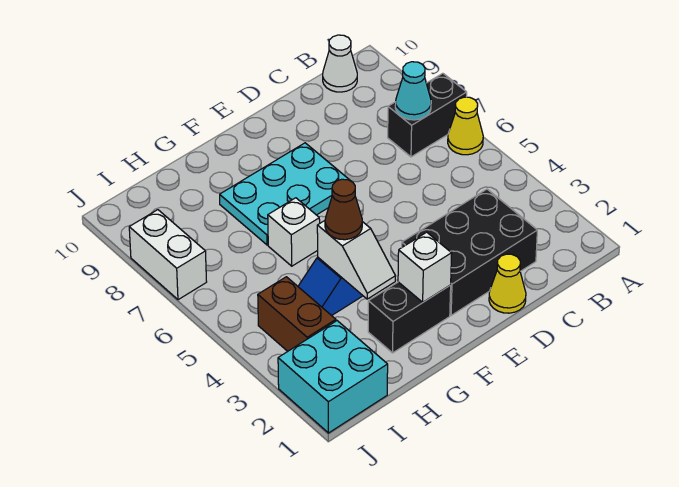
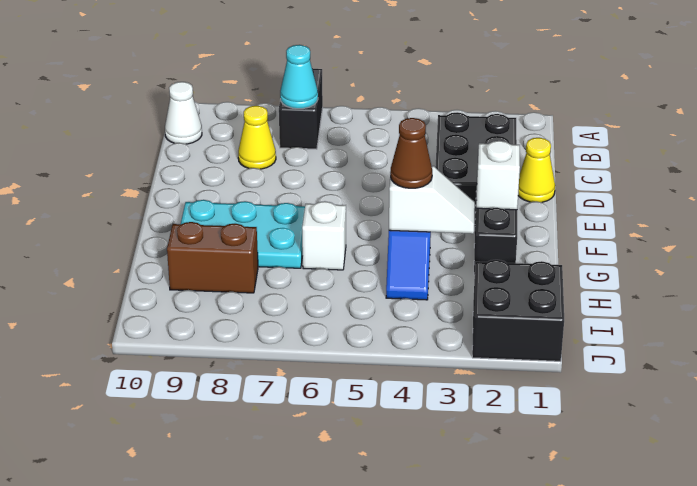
yellow cone A6 level 1 -> yellow cone C8 level 1
cyan plate E7:G8 level 1 -> cyan plate F7:G9 level 1
cyan brick I1:J2 level 1 -> black brick I1:J2 level 1
brown brick I3:I4 level 1 -> brown brick H8:H9 level 1
white brick J7:J8 level 1 -> none

